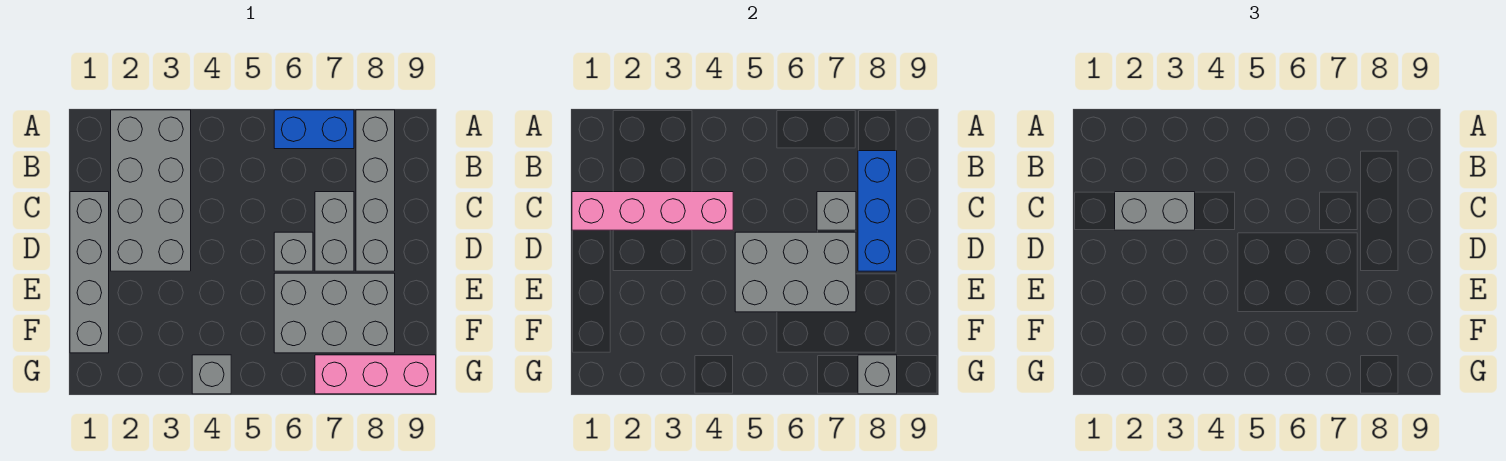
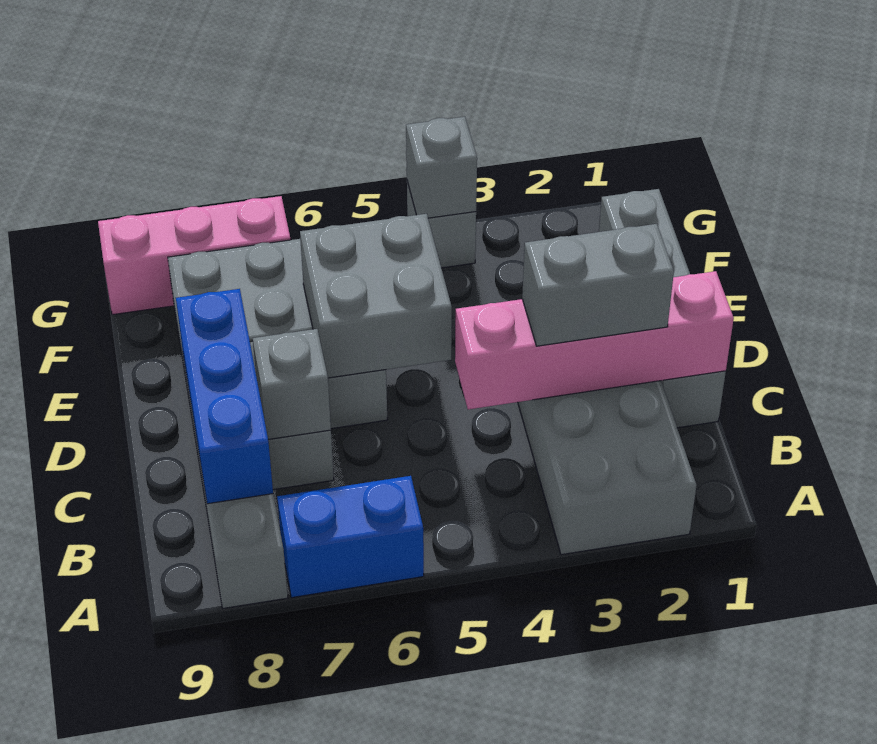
grey brick D5:E7 level 2 -> grey brick D5:E6 level 2
grey brick G8 level 2 -> grey brick G4 level 2

